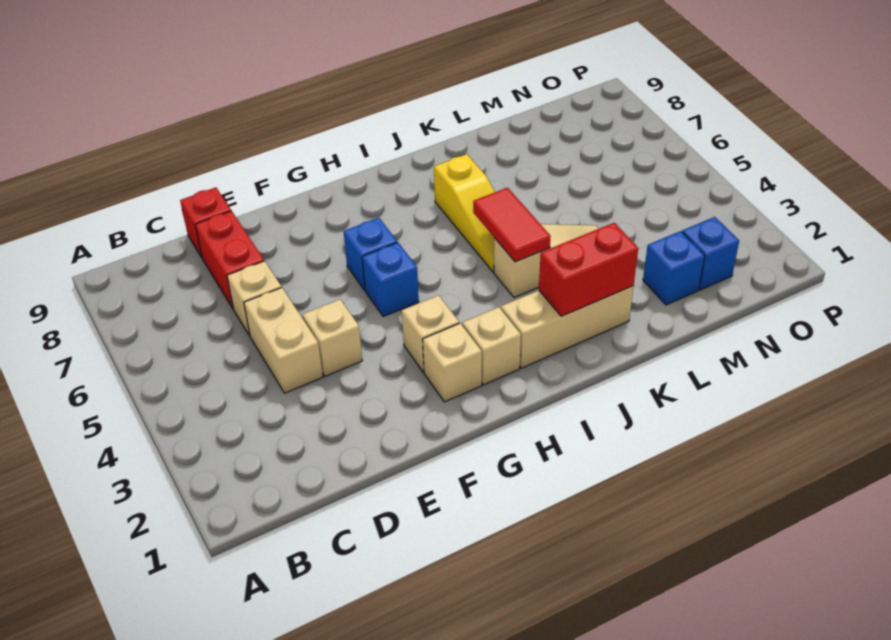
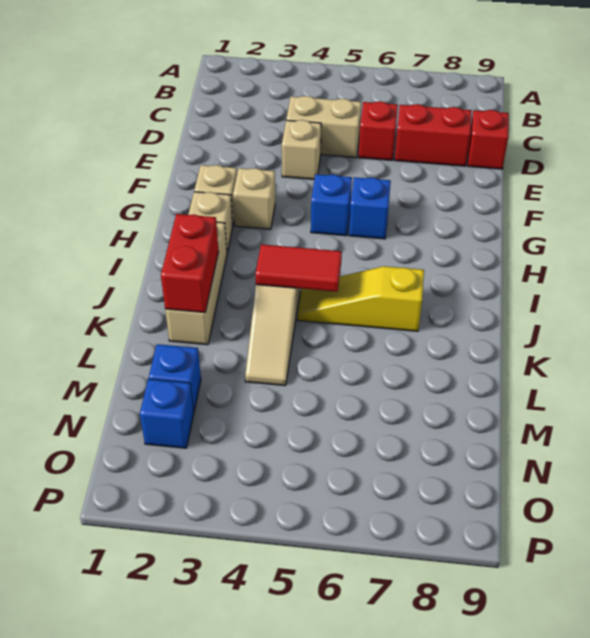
tan brick D6 level 1 -> red brick D6 level 1

